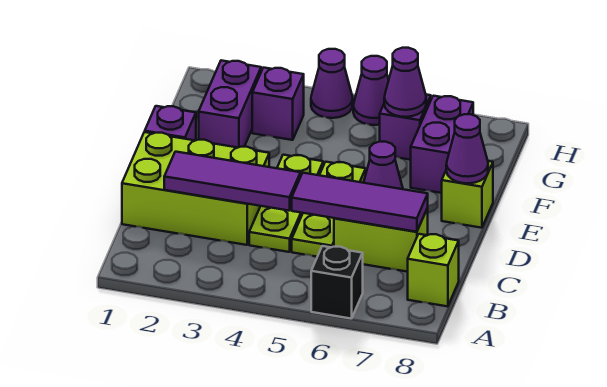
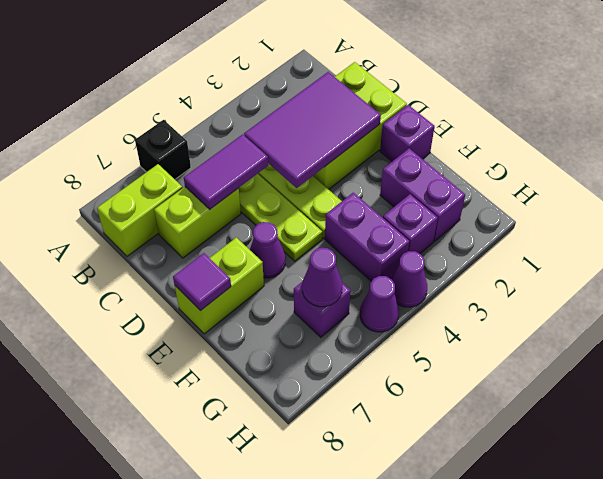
lime brick B8 level 1 -> lime brick B7:B8 level 1
purple tile C2:C4 level 2 -> purple tile C2:D4 level 2
purple tile C5:C7 level 2 -> purple tile C5:C6 level 2
lime brick E8 level 1 -> lime brick E7:E8 level 1
purple cone E8 level 2 -> purple tile E8 level 2
purple brick F7:G7 level 1 -> purple brick F4:G4 level 1

